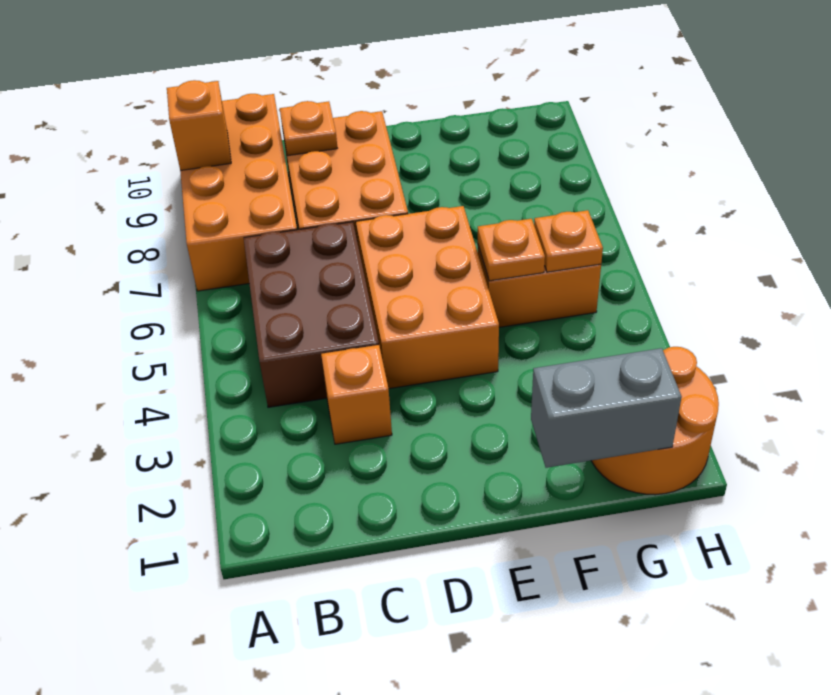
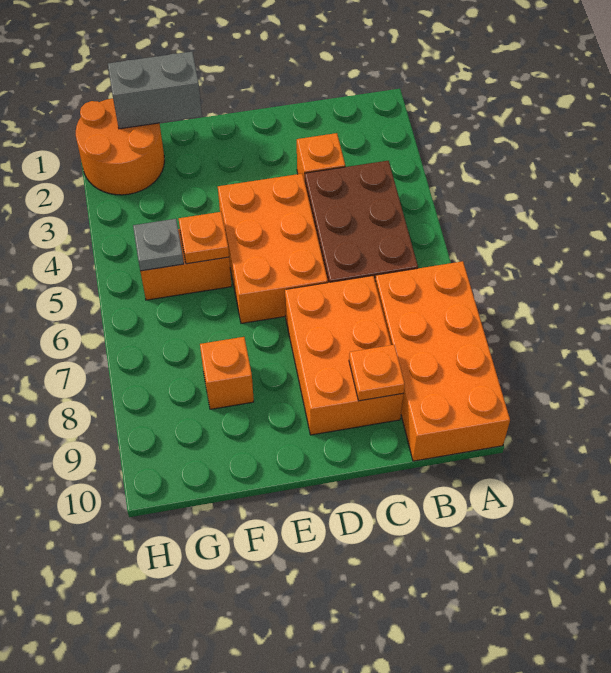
orange brick A9 level 2 -> orange brick F8 level 1
orange plate G5 level 2 -> grey plate G5 level 2

